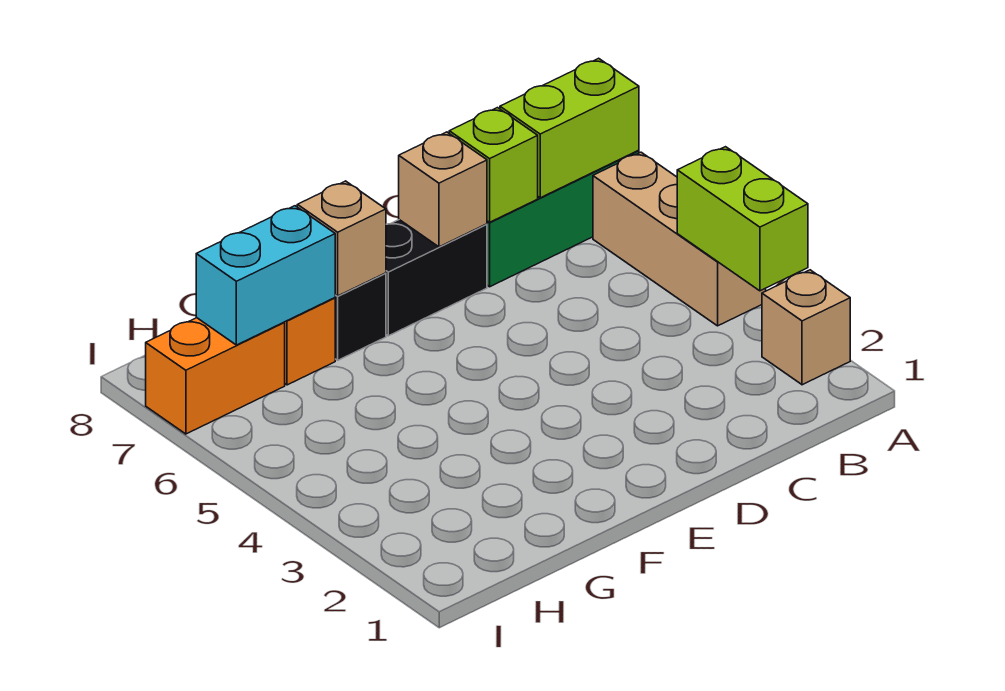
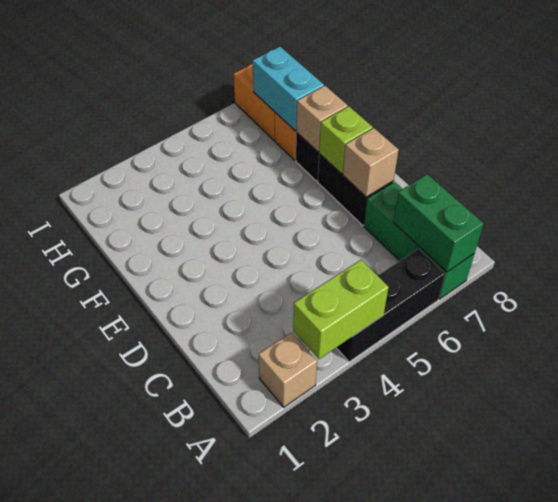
tan brick A4:A6 level 1 -> black brick A4:A6 level 1
lime brick A7:B7 level 2 -> green brick A7:B7 level 2
lime brick C7 level 2 -> lime brick E7 level 2

